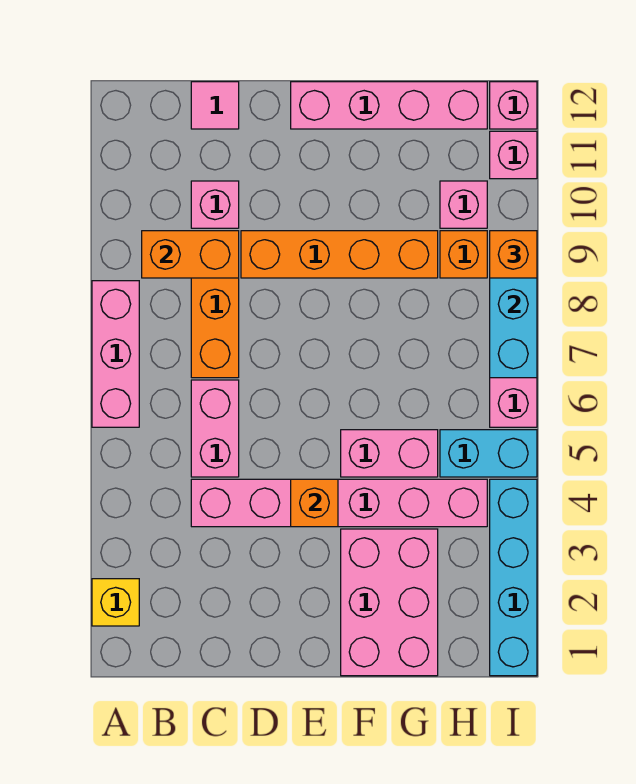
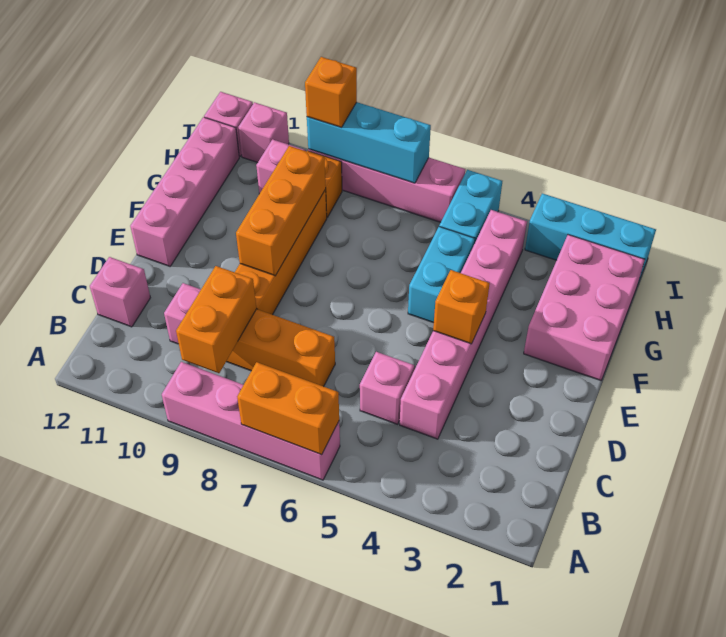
yellow brick A2 level 1 -> none
pink brick A6:A8 level 1 -> pink brick A6:A9 level 1
none -> orange brick A6:A7 level 2
pink brick C5:C6 level 1 -> pink brick C5 level 1
pink tile C12 level 1 -> pink brick C12 level 1
none -> orange brick E9:G9 level 2
pink brick F1:G3 level 1 -> pink brick F1:H2 level 1
pink brick F5:G5 level 1 -> cyan brick F5:G5 level 1
cyan brick I1:I4 level 1 -> cyan brick I1:I3 level 1

